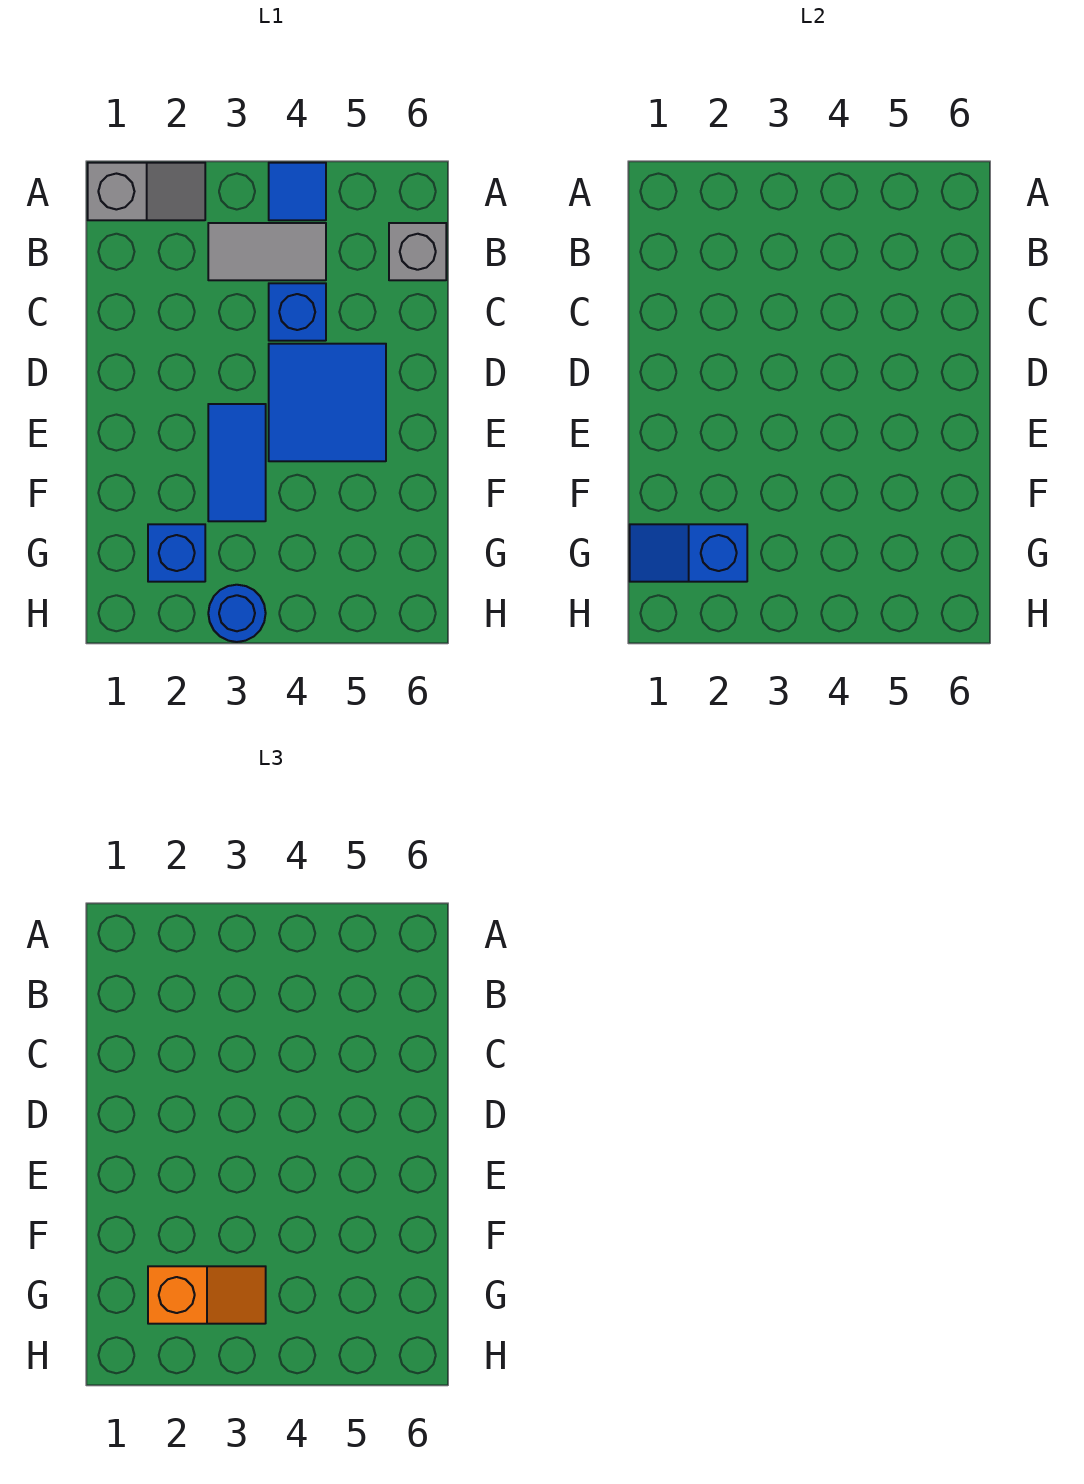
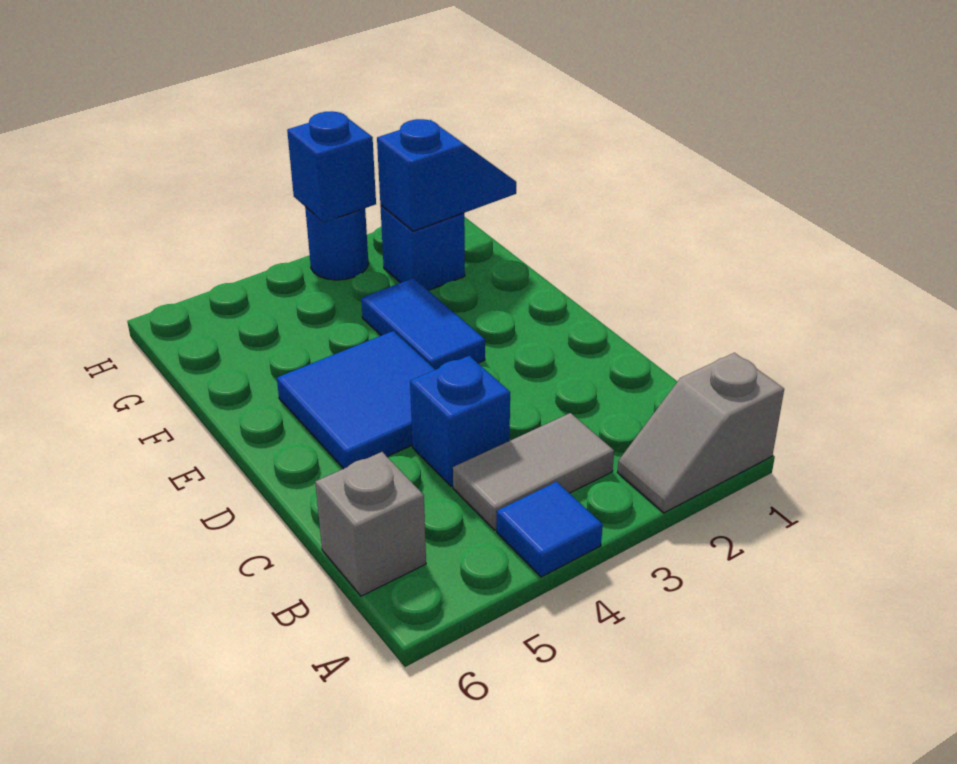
orange slope G2:G3 level 3 top 2 -> none
none -> blue brick H3 level 2

